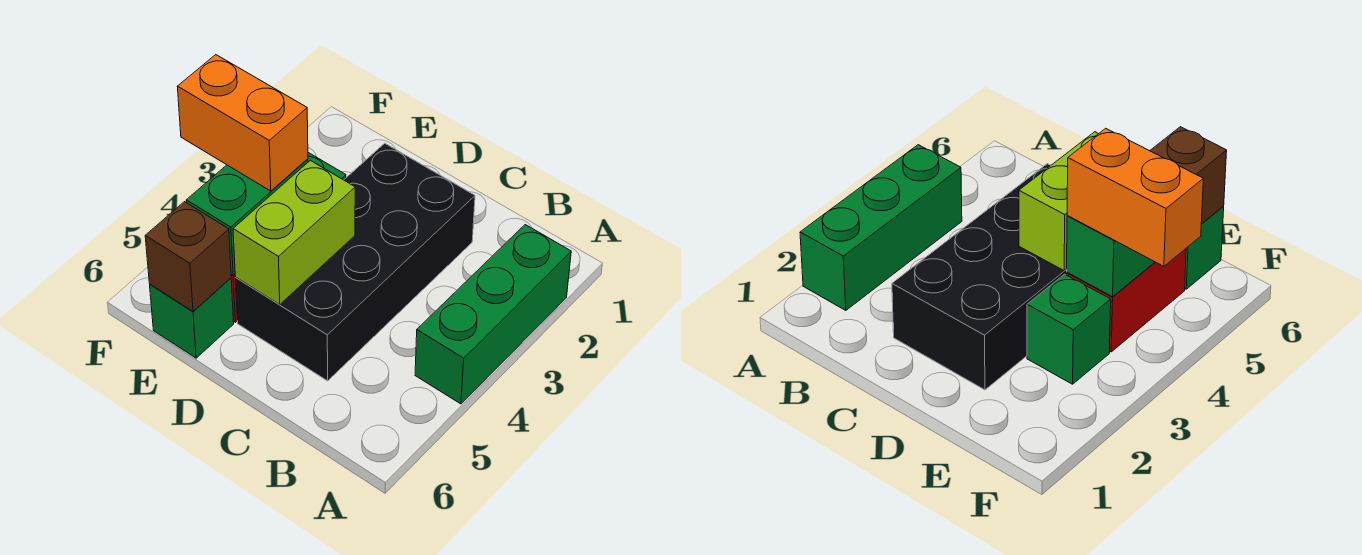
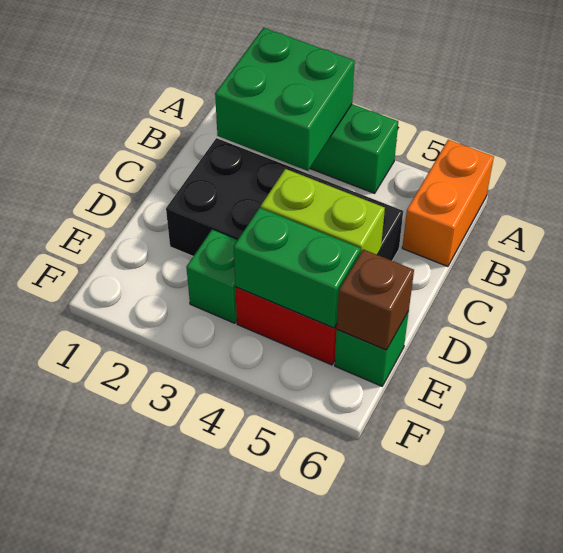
none -> green brick A2:B3 level 2
orange brick E4:F4 level 3 -> orange brick A6:B6 level 1

